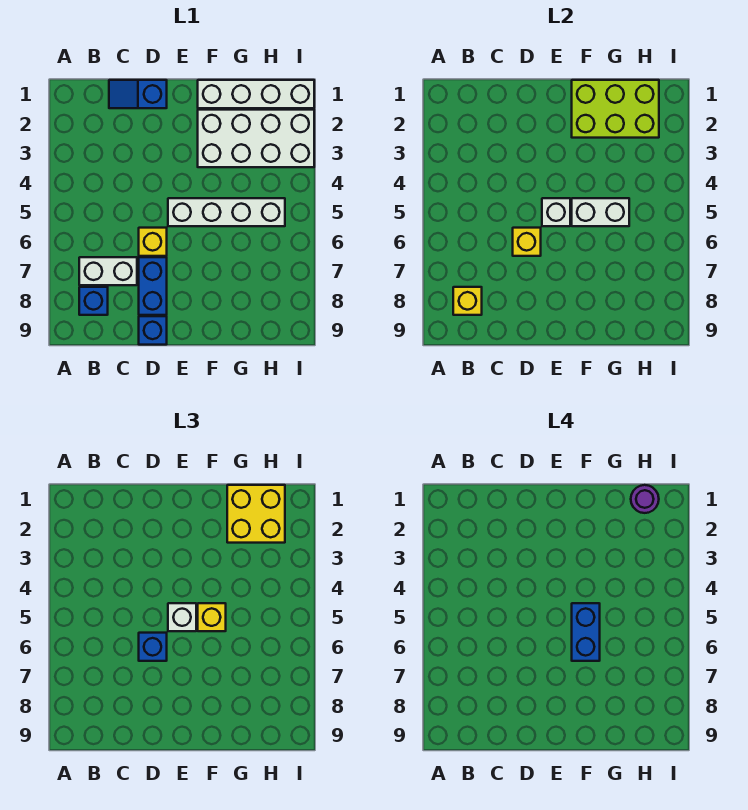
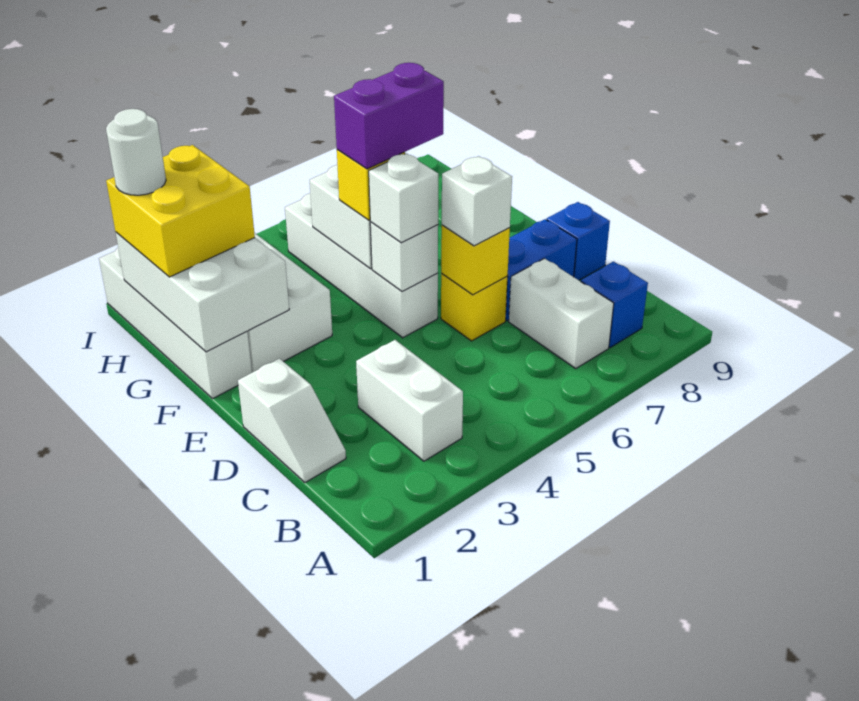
none -> white brick B3:C3 level 1
yellow brick B8 level 2 -> none
blue slope C1:D1 level 1 top D -> white slope C1:D1 level 1 top D
blue brick D6 level 3 -> white brick D6 level 3
lime brick F1:H2 level 2 -> white brick F1:H2 level 2
blue brick F5:F6 level 4 -> purple brick F5:F6 level 4
purple round brick H1 level 4 -> white round brick H1 level 4

